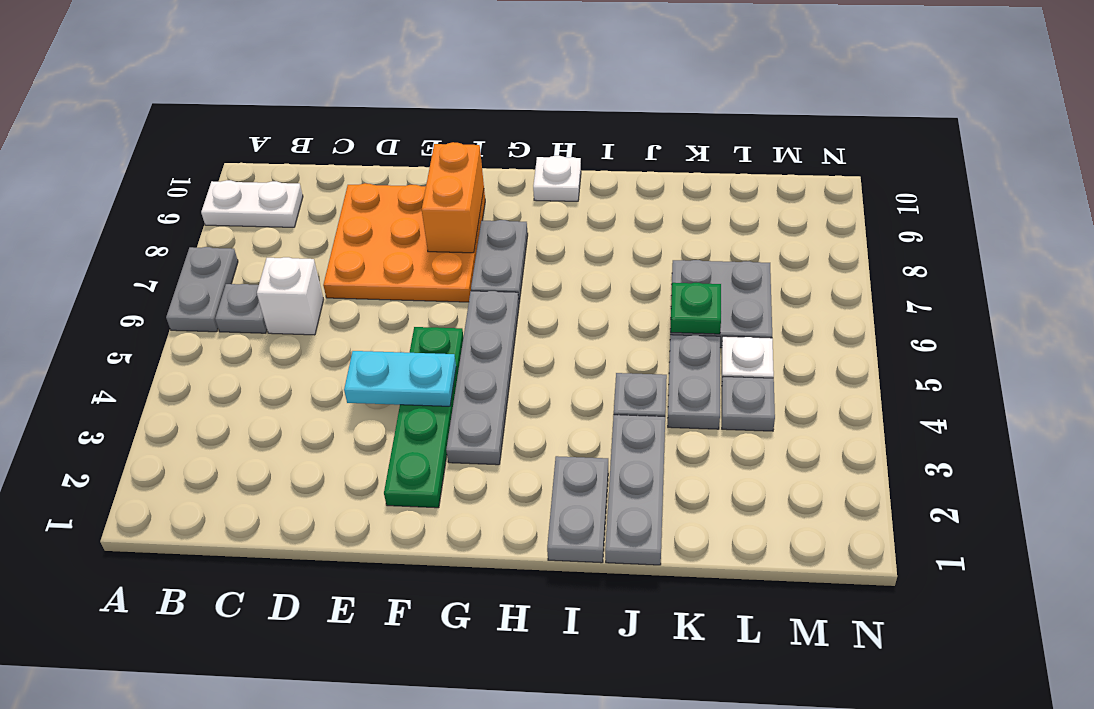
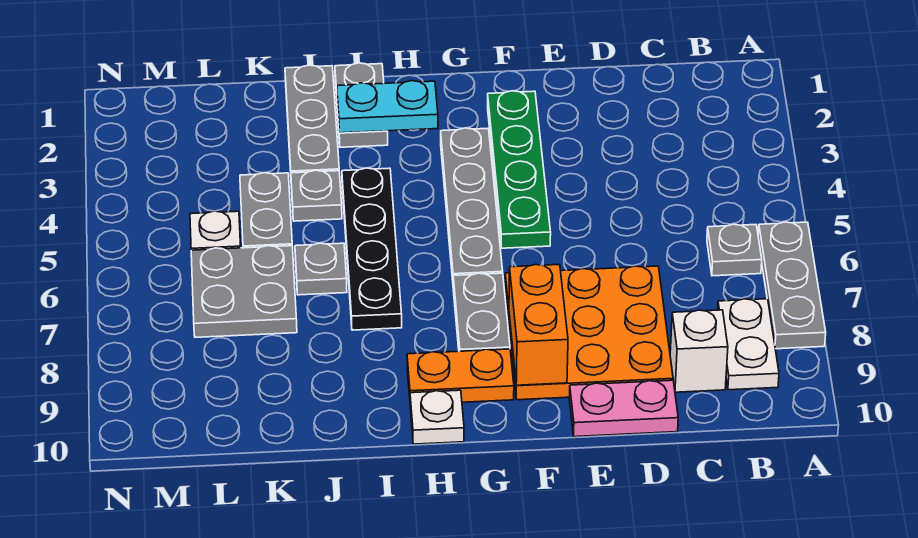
grey plate A6:A7 level 1 -> grey plate A6:A8 level 1
white plate A9:B9 level 1 -> white plate B8:B9 level 1
white brick C6 level 1 -> white brick C9 level 1
none -> pink plate D10:E10 level 1
cyan plate E4:F4 level 2 -> cyan plate H2:I2 level 2
none -> orange plate G9:H9 level 1
none -> black plate I4:I7 level 1
green plate K6 level 2 -> none
grey plate L4 level 1 -> grey plate J6 level 1

